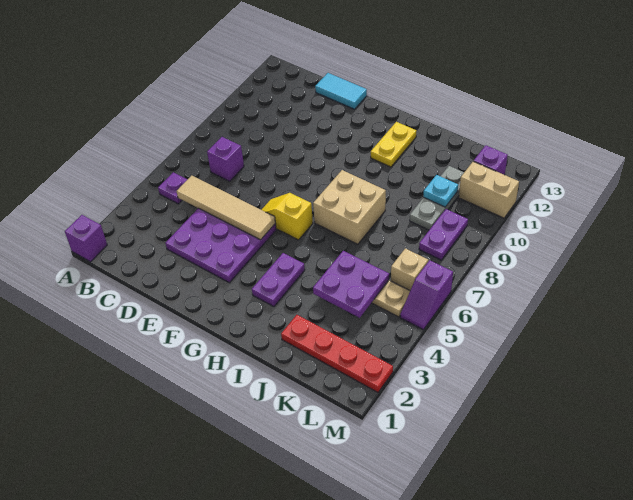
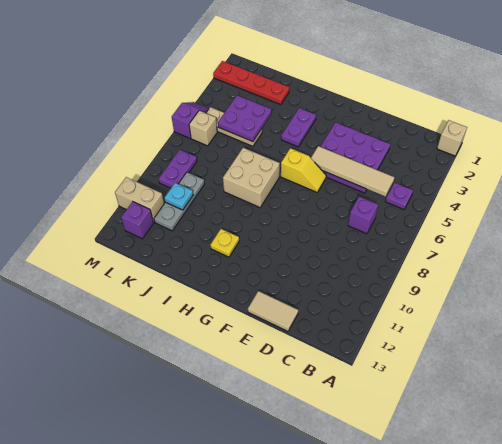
purple brick A1 level 1 -> tan brick A1 level 1
cyan tile D13:E13 level 1 -> tan tile D13:E13 level 1
yellow plate H11:H12 level 1 -> yellow plate H11 level 1

